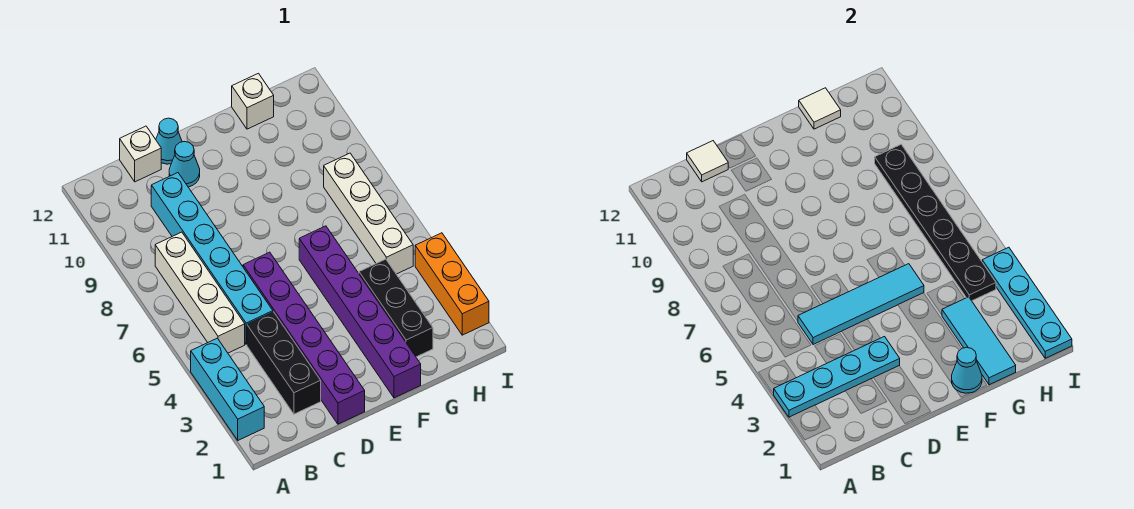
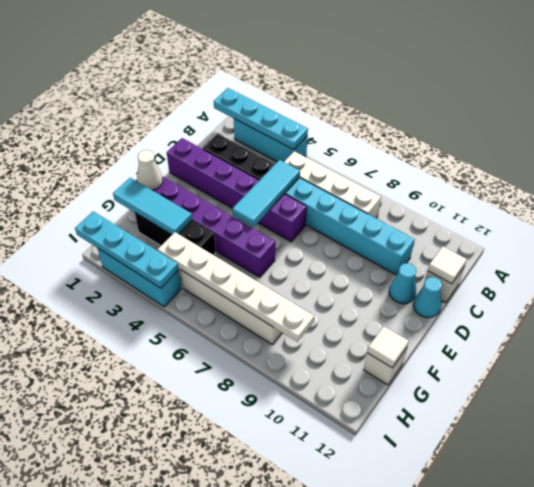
cyan plate A3:D3 level 2 -> cyan plate A1:A4 level 2
cyan tile C5:F5 level 2 -> cyan tile C5:E5 level 2
cyan cone F1 level 2 -> white cone F1 level 2
black plate H4:H9 level 2 -> white plate H4:H9 level 2
orange brick I2:I4 level 1 -> cyan brick I2:I4 level 1

